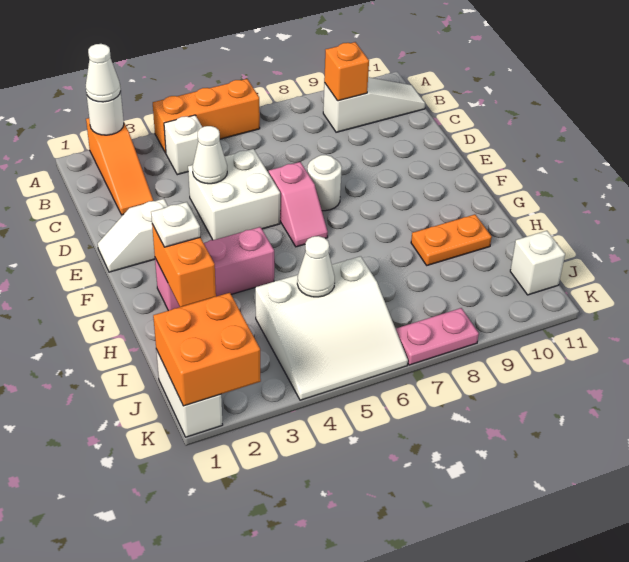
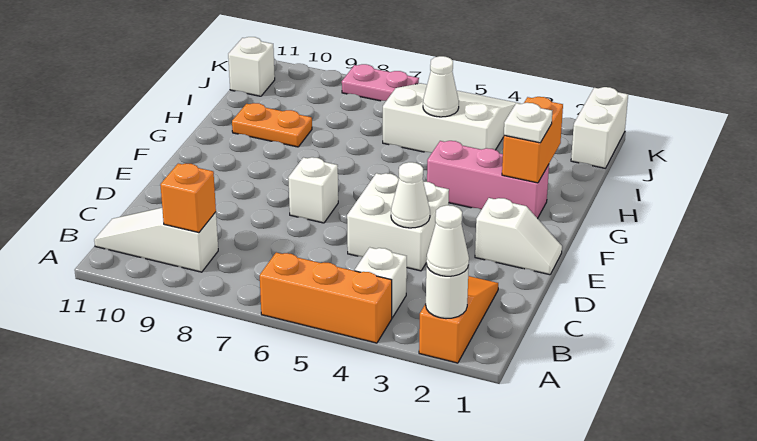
pink slope E6:F6 level 1 top E -> none
white round brick E7 level 1 -> white brick E7 level 1
orange brick J1:K2 level 2 -> none

